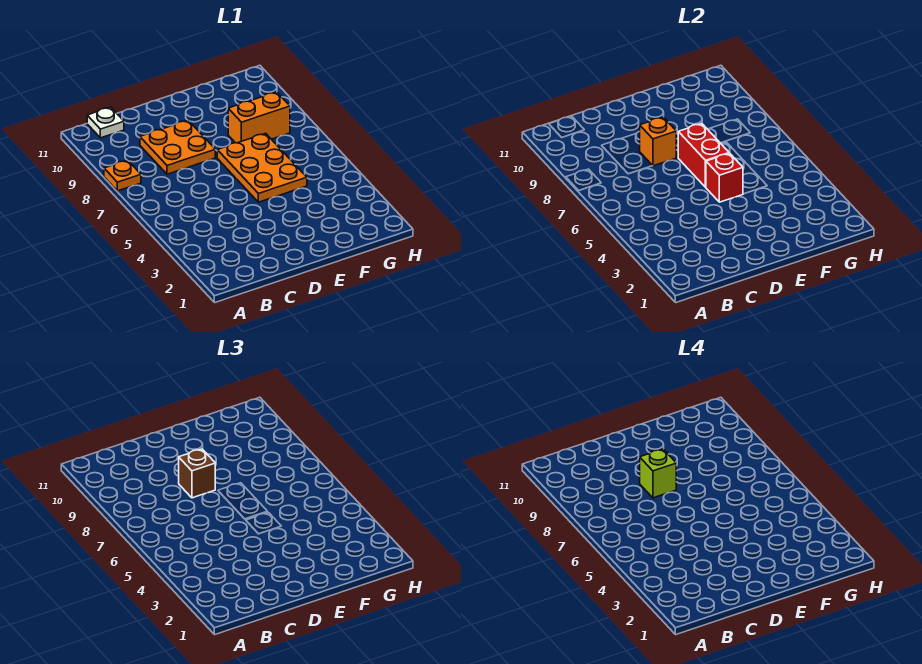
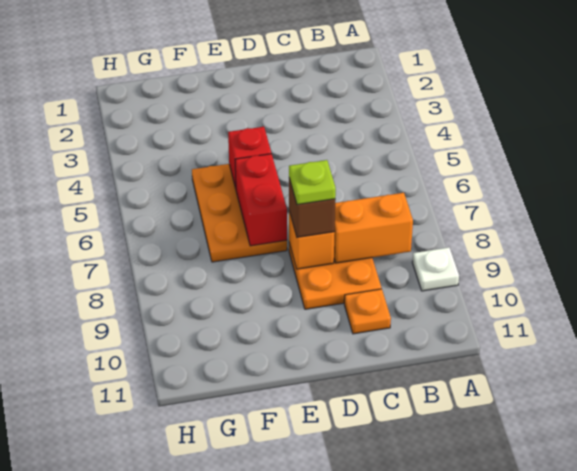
orange plate A8 level 1 -> orange plate C10 level 1
white plate B11 level 1 -> white plate A9 level 1
lime brick D8 level 4 -> lime plate D8 level 4
orange brick F8:G8 level 1 -> orange brick B8:C8 level 2

